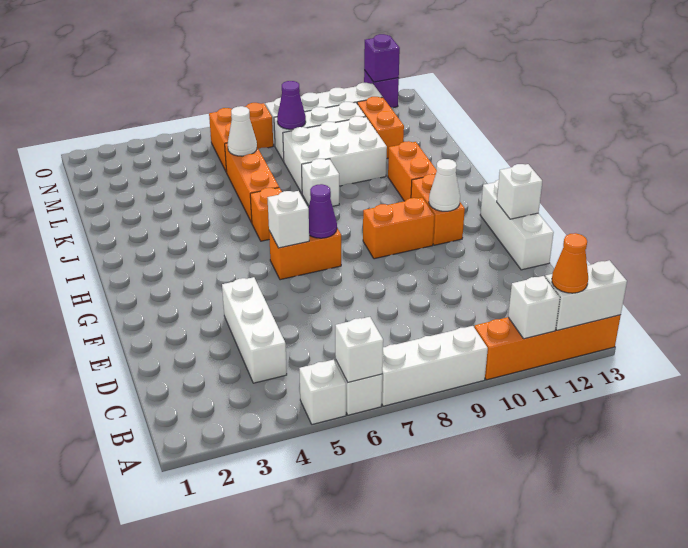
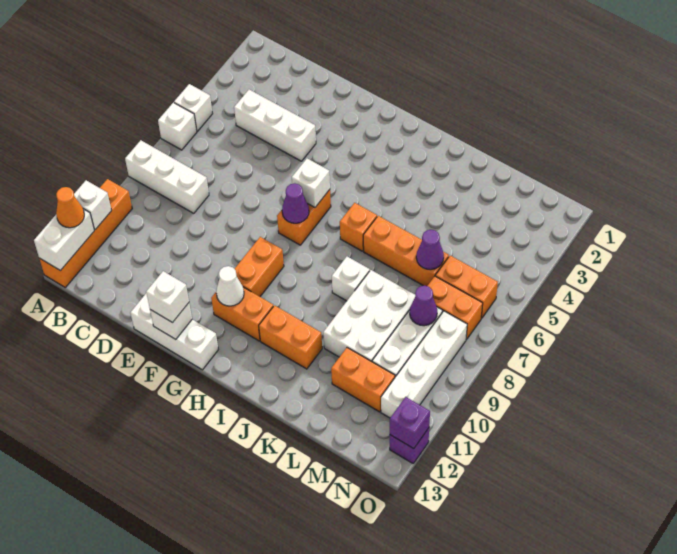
white brick A6 level 2 -> white brick F13 level 3
white brick A7:A9 level 1 -> white brick A8:C8 level 1
white cone L6 level 2 -> purple cone L6 level 2
orange brick N7 level 1 -> orange brick M7:N7 level 1

